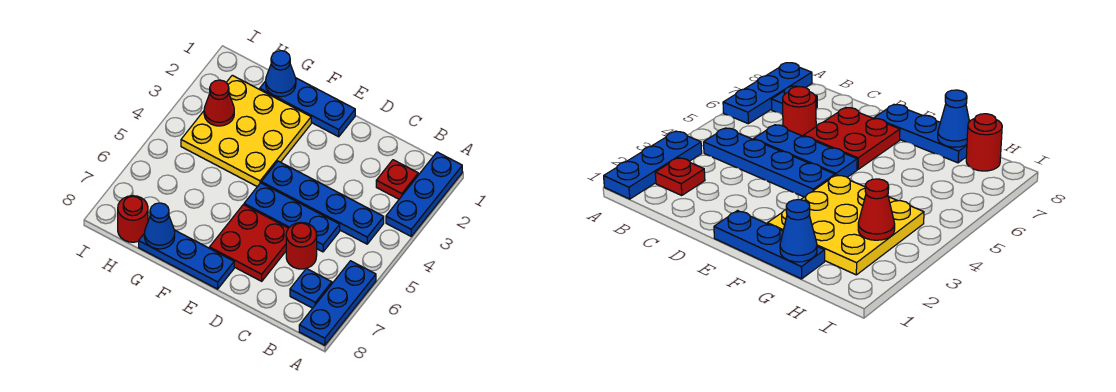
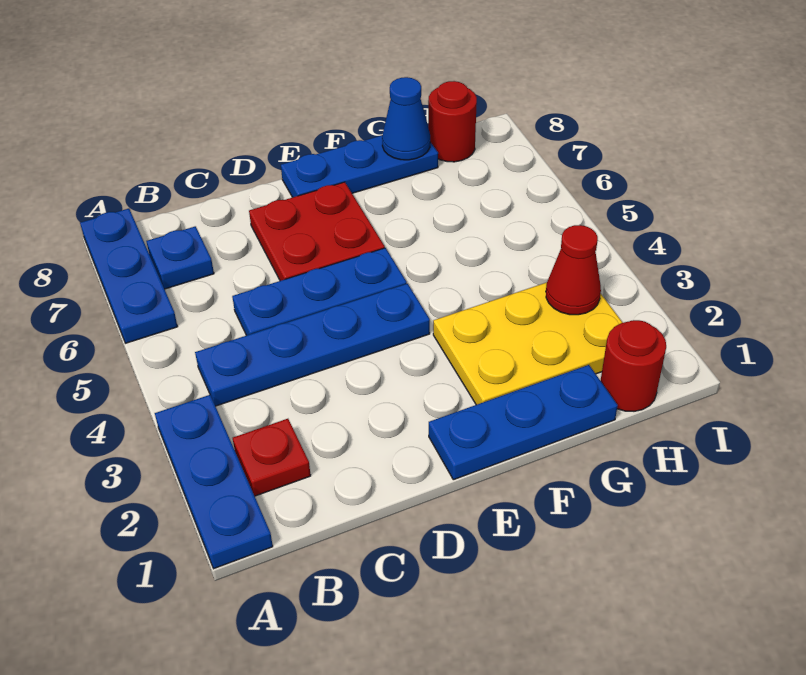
red round brick C6 level 1 -> red round brick H1 level 1
yellow plate F2:H4 level 1 -> yellow plate F2:H3 level 1
blue cone G1 level 2 -> none

